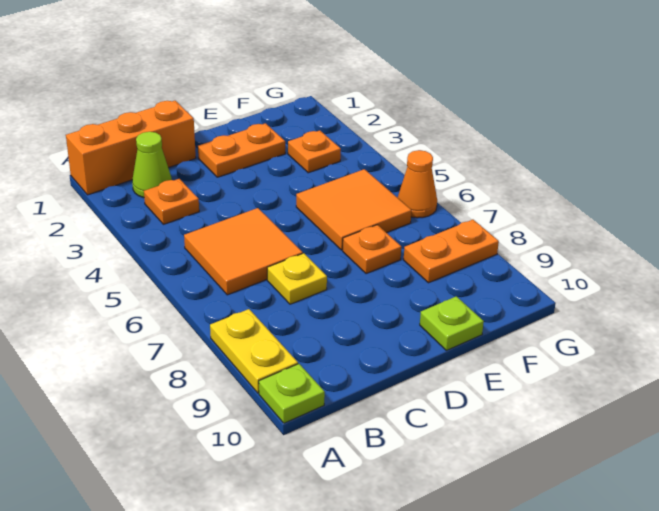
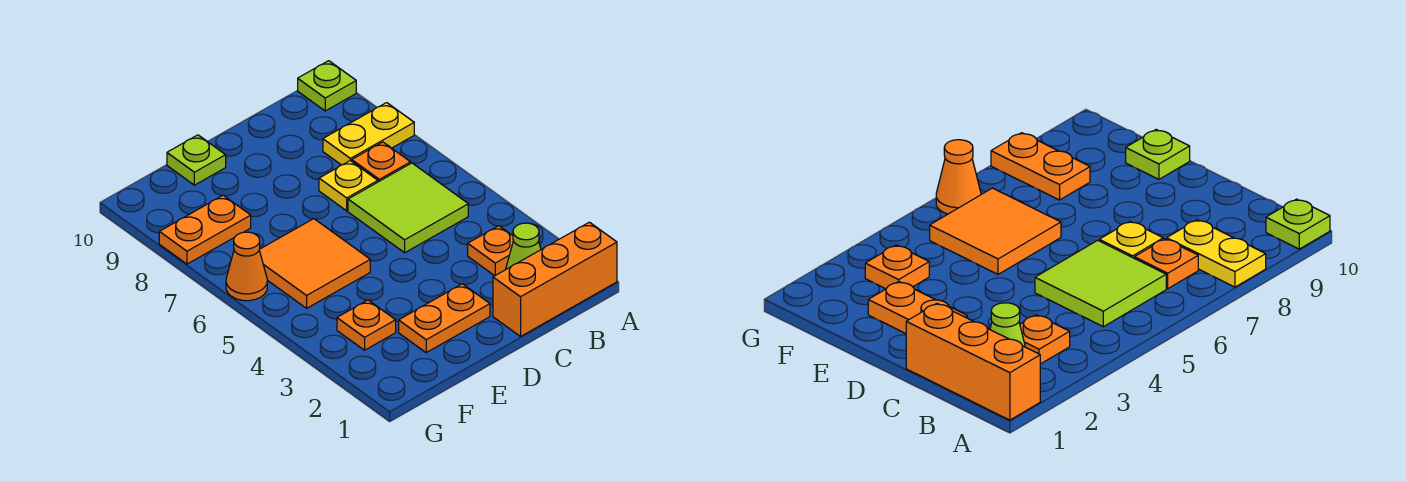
yellow plate A8:A9 level 1 -> yellow plate A8:B8 level 1
orange tile B5:C6 level 1 -> lime tile B5:C6 level 1
orange plate E7 level 1 -> orange plate B7 level 1

